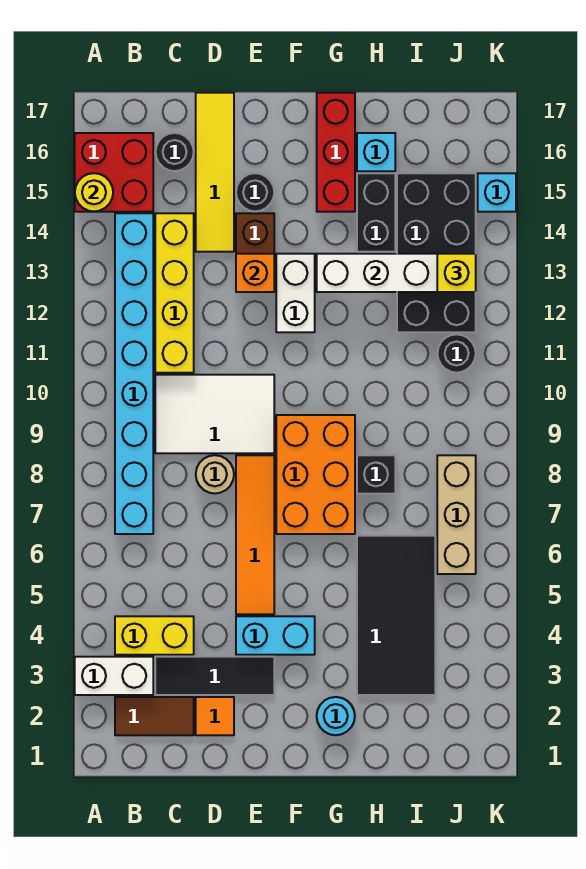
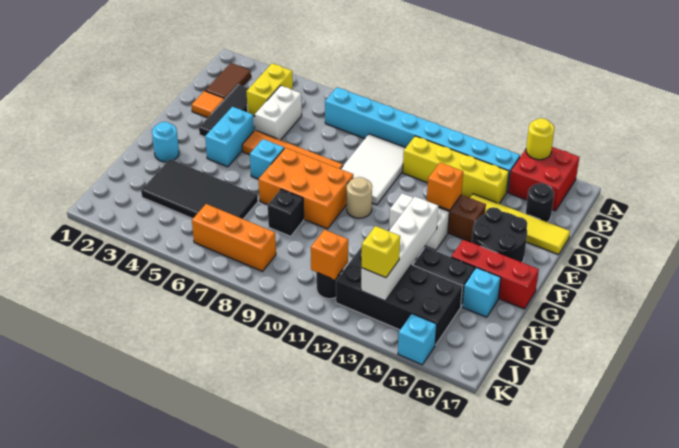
white brick A3:B3 level 1 -> white brick C5:D5 level 1
tan round brick D8 level 1 -> tan round brick F10 level 1
black round brick E15 level 1 -> black round brick E15:F16 level 1
none -> cyan brick F6 level 1
tan brick J6:J8 level 1 -> orange brick J6:J8 level 1
none -> orange brick J11 level 2

